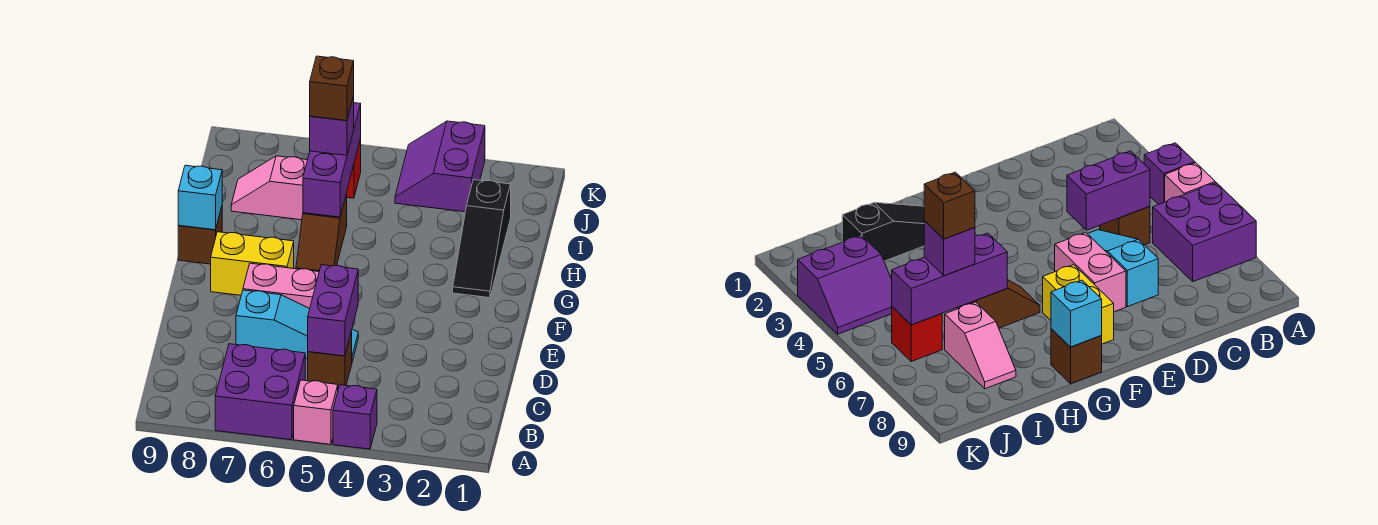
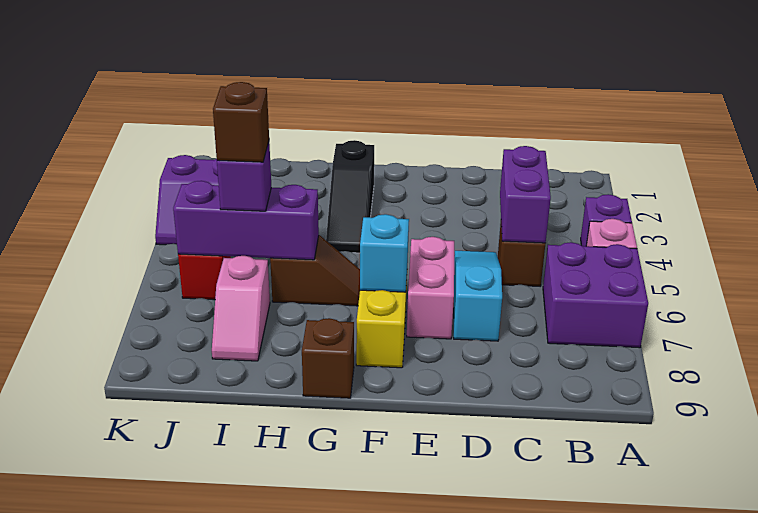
purple brick C5:D5 level 2 -> purple brick C4:C5 level 2
black slope G2:I2 level 1 top I -> black slope G2:G4 level 1 top 2
cyan brick G9 level 2 -> cyan brick F7 level 2

